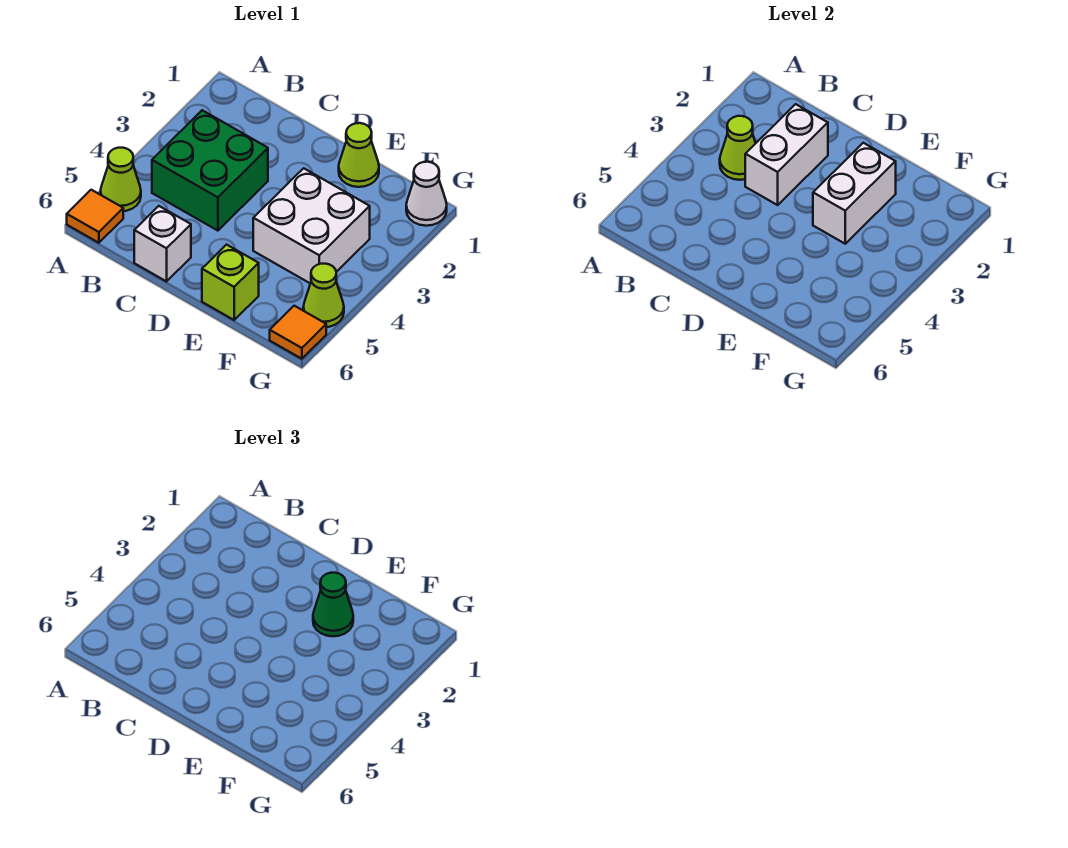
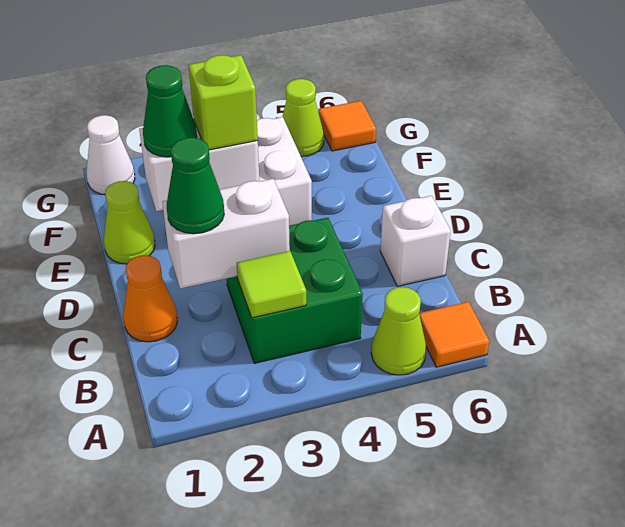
lime cone B3 level 2 -> lime tile B3 level 2
none -> orange cone C1 level 1
none -> green cone C2 level 3
lime brick E6 level 1 -> lime brick E3 level 3

